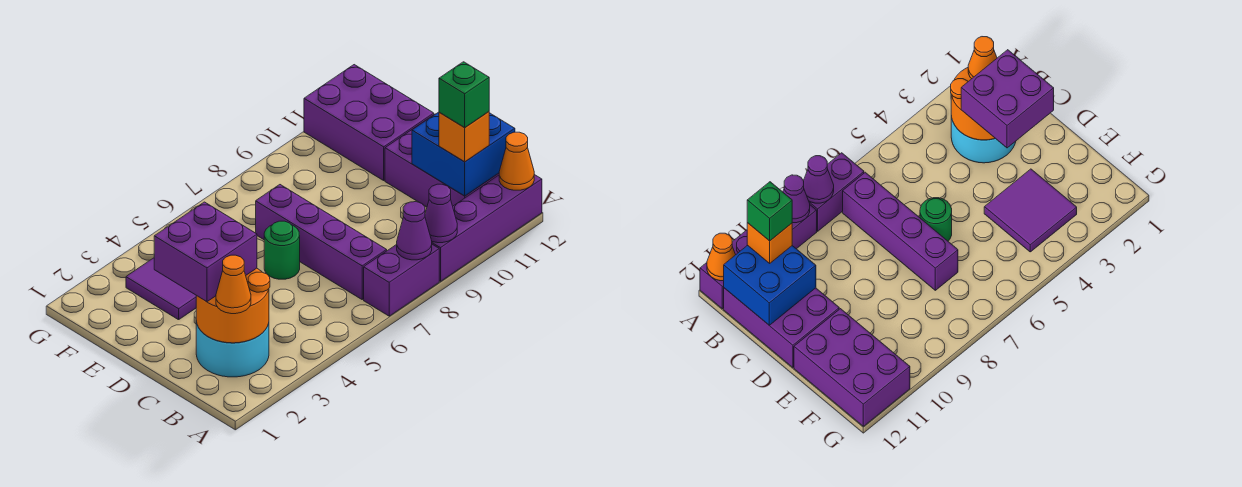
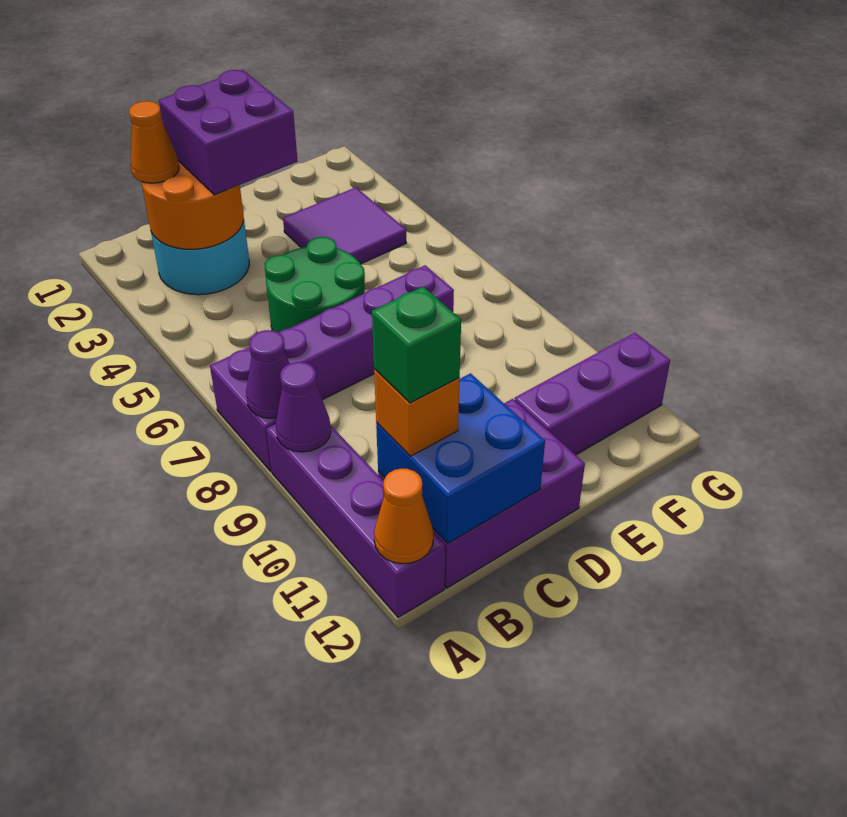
green round brick D6 level 1 -> green round brick C5:D6 level 1
purple brick E11:G12 level 1 -> purple brick E11:G11 level 1

